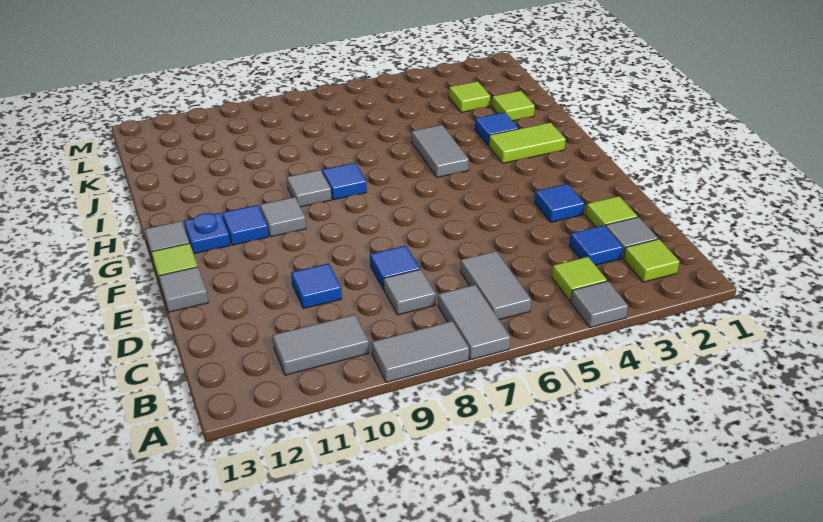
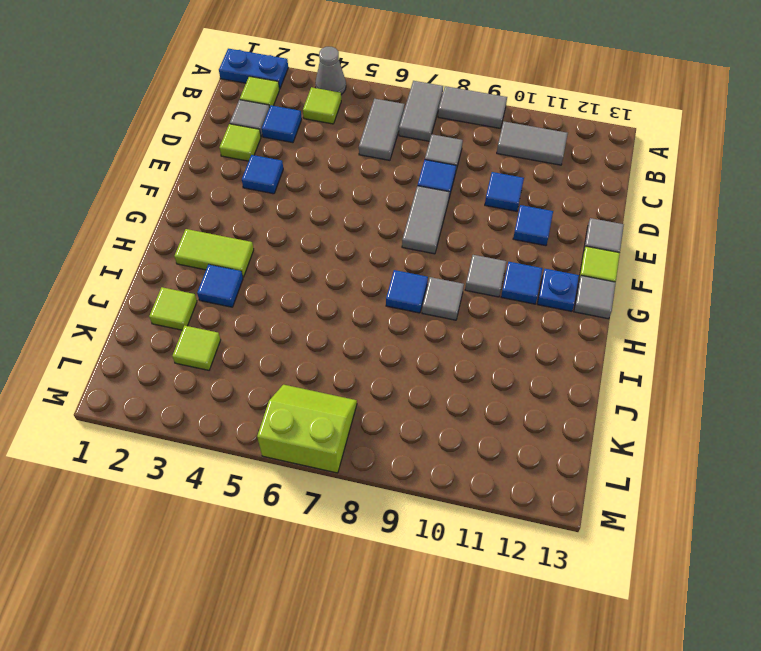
none -> blue plate A1:A2 level 1
grey tile A4 level 1 -> grey cone A4 level 1
none -> blue tile E11 level 1
grey tile H5:I5 level 1 -> grey tile E8:F8 level 1
none -> lime slope L6:M7 level 1 top M

